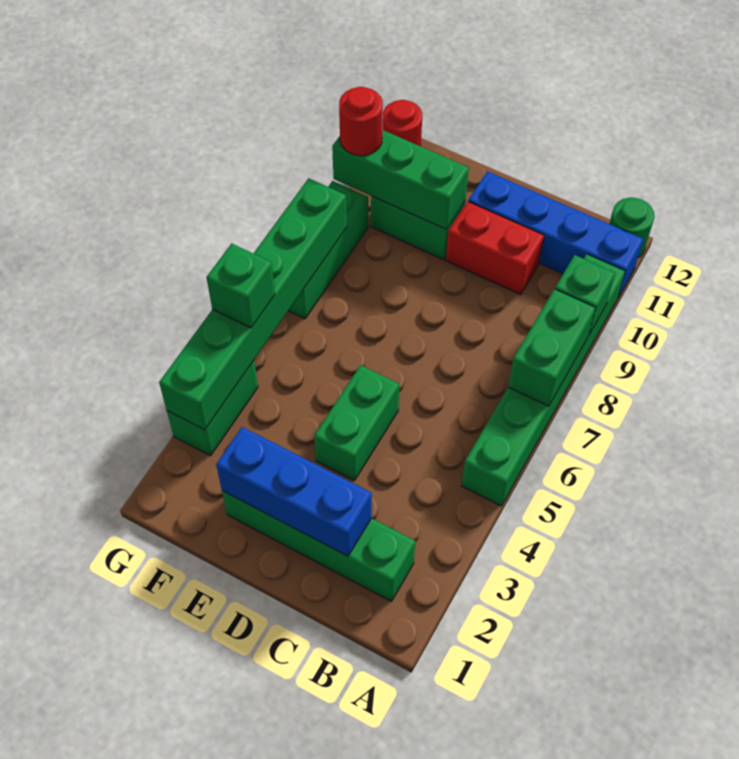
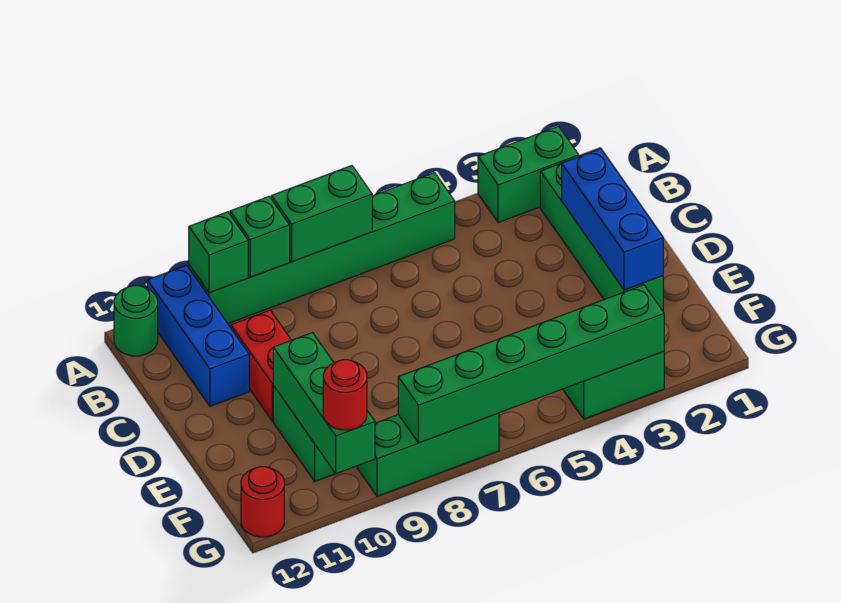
blue brick A11:D11 level 1 -> blue brick A11:C11 level 1
green brick D4:D5 level 1 -> green brick A2:A3 level 1
green brick G5 level 3 -> green brick A10 level 2

